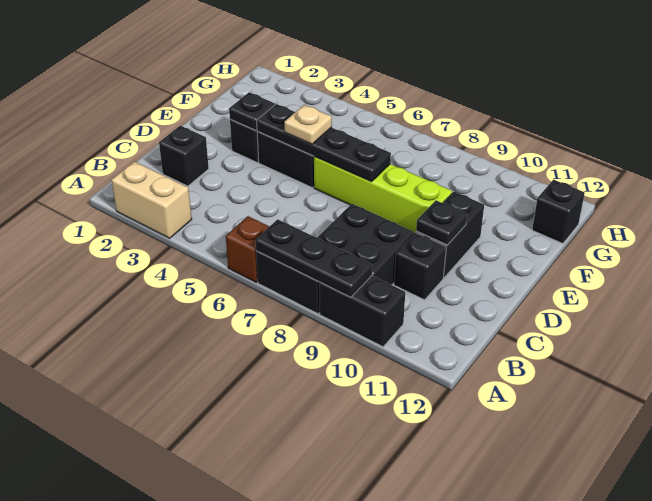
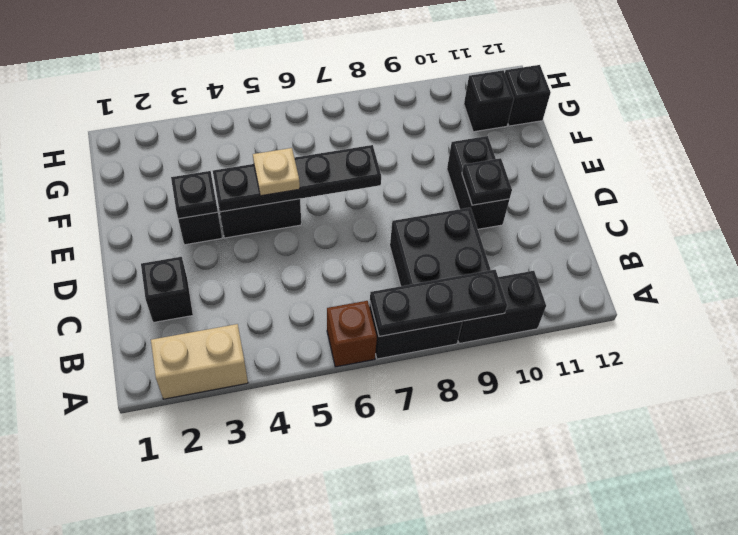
black brick C10 level 1 -> black brick G11 level 1
lime brick E6:E9 level 1 -> none

